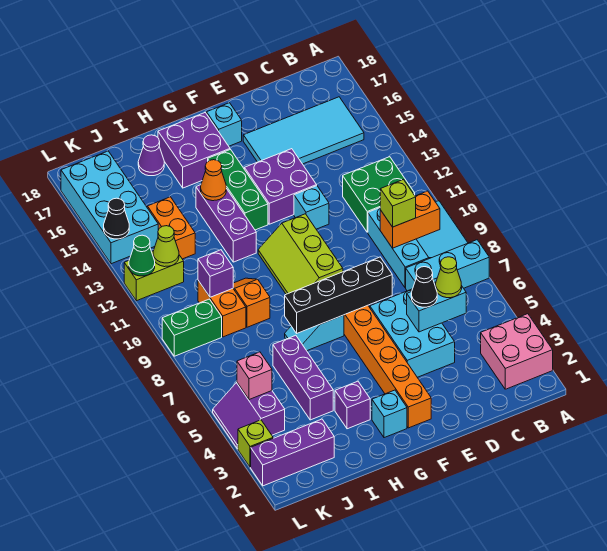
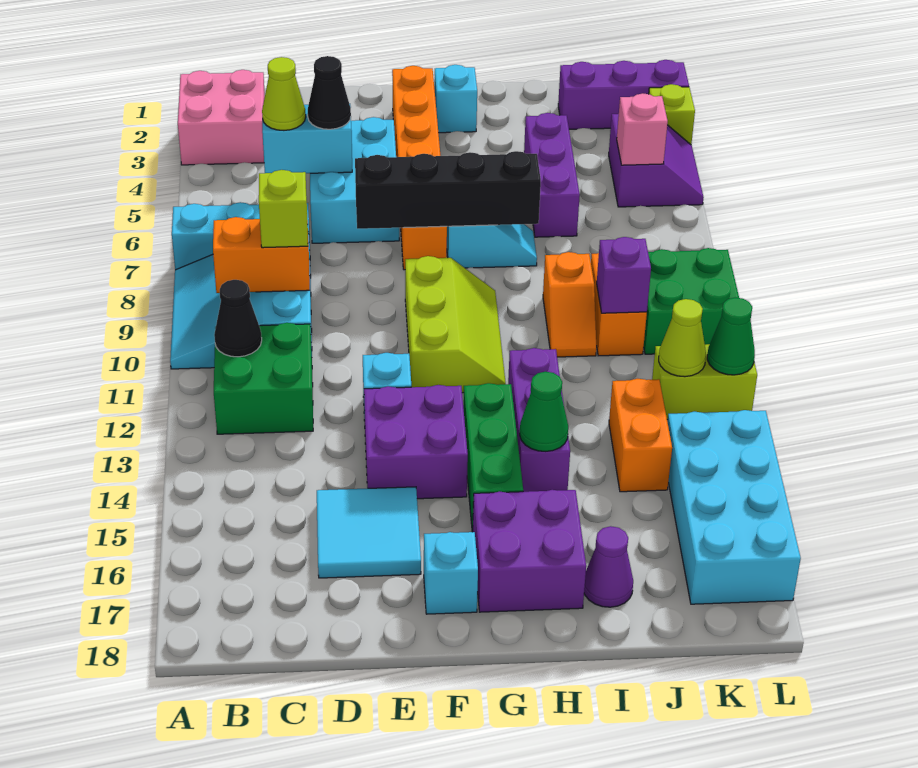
cyan tile B15:E16 level 1 -> cyan tile D15:E16 level 1
purple brick H3 level 1 -> none
orange cone H14 level 2 -> green cone H14 level 2
green brick K9:L9 level 1 -> green brick K9:L10 level 1
black cone L14 level 2 -> black cone B11 level 2

